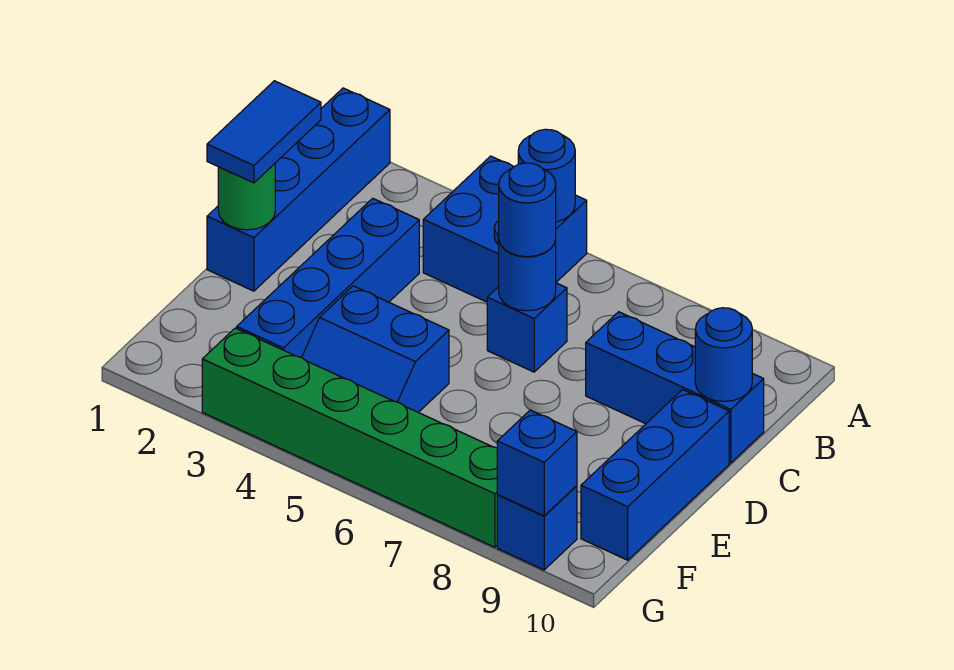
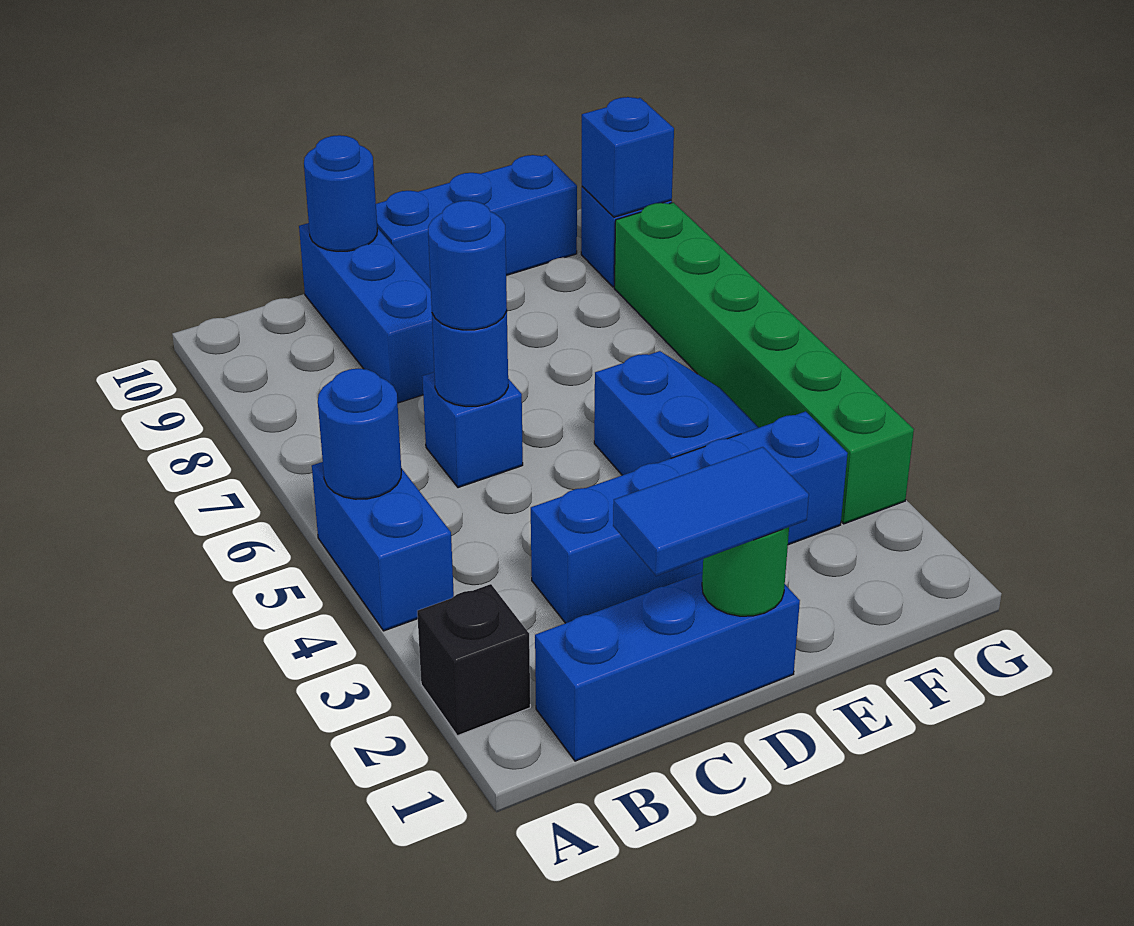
blue brick A1:D1 level 1 -> blue brick B1:D1 level 1
none -> black brick A2 level 1
blue brick A4:B5 level 1 -> blue brick A4:A5 level 1

